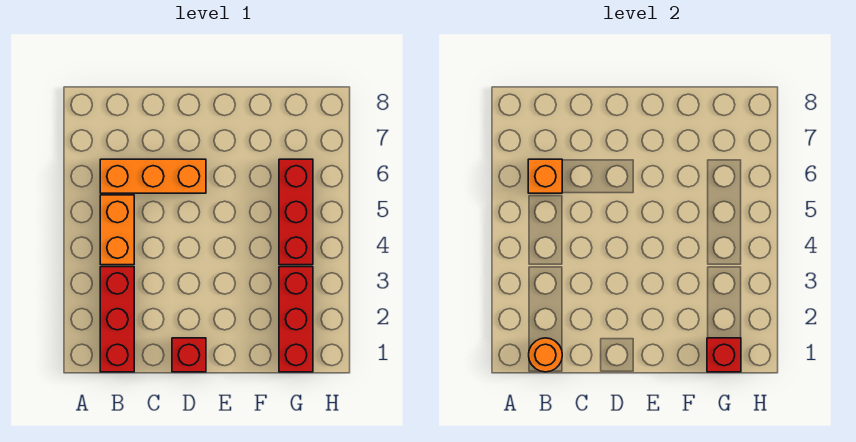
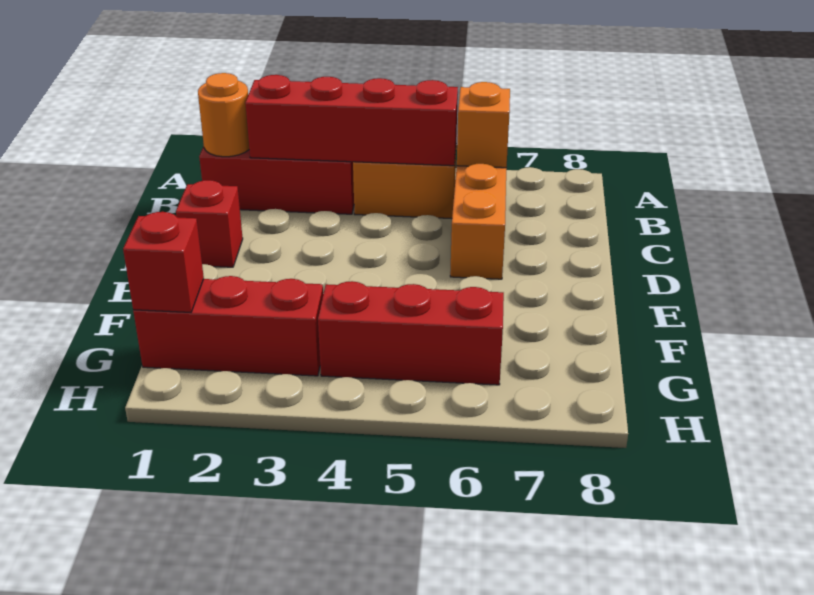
none -> red brick B2:B5 level 2

